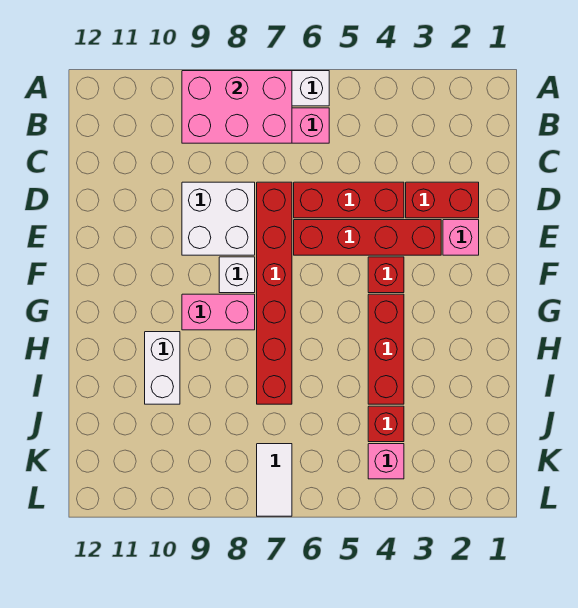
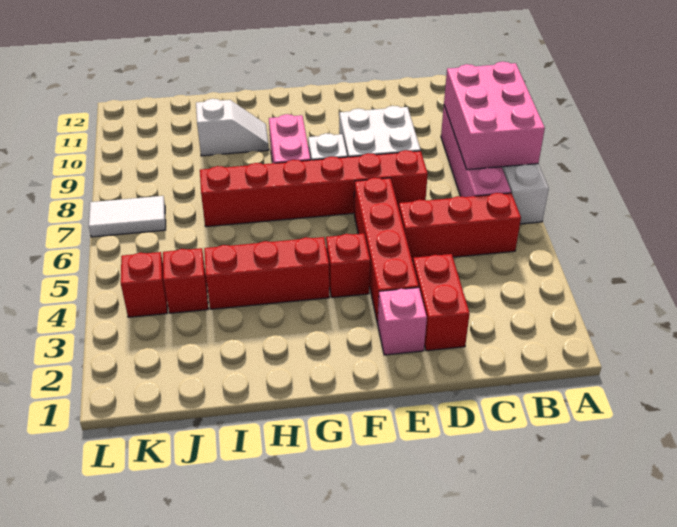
red brick D4:D6 level 1 -> red brick B5:D5 level 1
white brick H10:I10 level 1 -> white slope H10:I10 level 1 top I
pink brick K4 level 1 -> red brick K4 level 1

